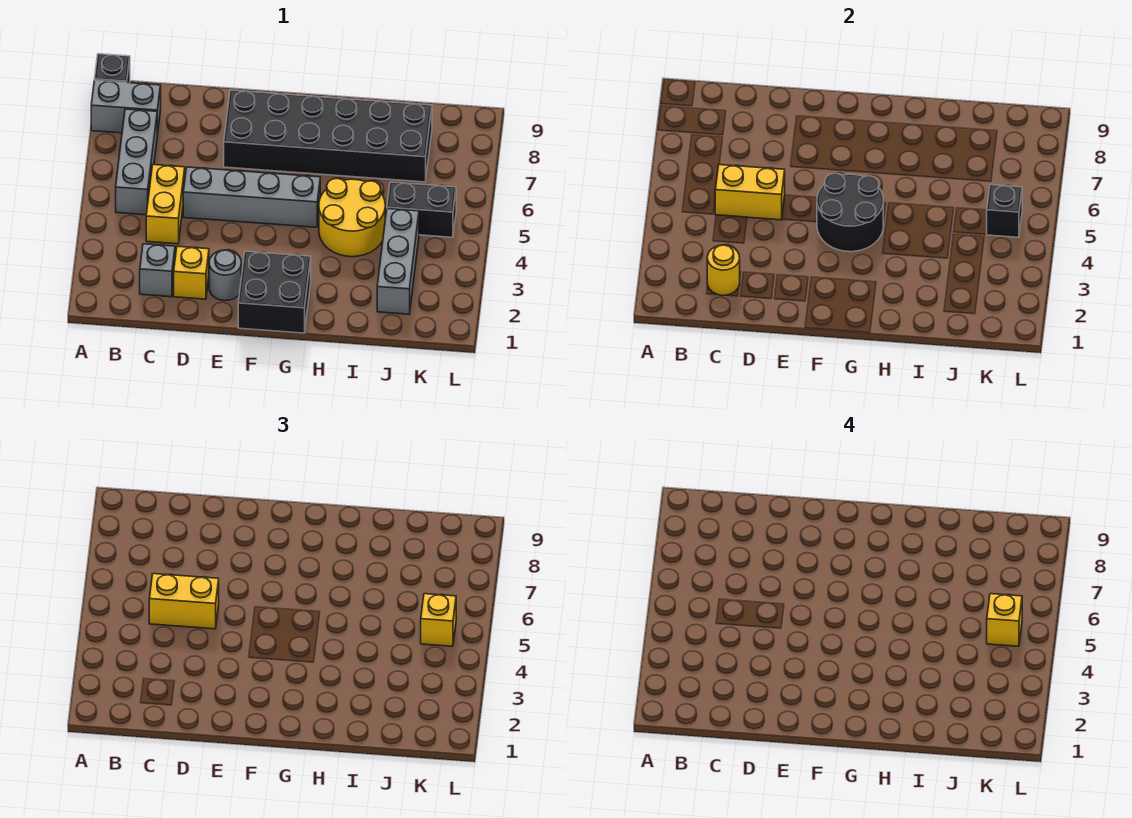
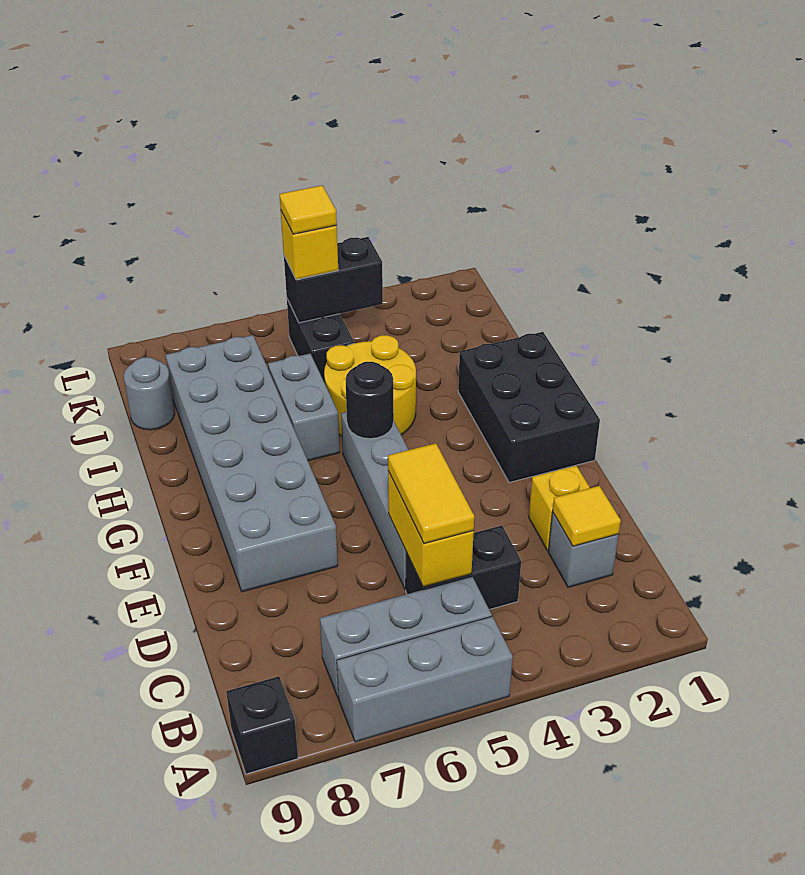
grey brick A8:B8 level 1 -> grey brick H6:I6 level 1
yellow round brick C2 level 2 -> yellow tile C2 level 2
yellow brick C4:C5 level 1 -> black brick C4:C5 level 1
yellow brick C5:D5 level 3 -> yellow tile C5:D5 level 3
grey round brick E2 level 1 -> grey round brick J9 level 1
black brick E7:J8 level 1 -> grey brick E7:J8 level 1
black brick F1:G2 level 1 -> black brick F1:H2 level 1
black round brick F4:G5 level 2 -> black round brick G5 level 2
grey brick J2:J4 level 1 -> grey brick A5:A7 level 1
black brick K5 level 2 -> black brick K4:K5 level 2
yellow brick K5 level 4 -> yellow tile K5 level 4

